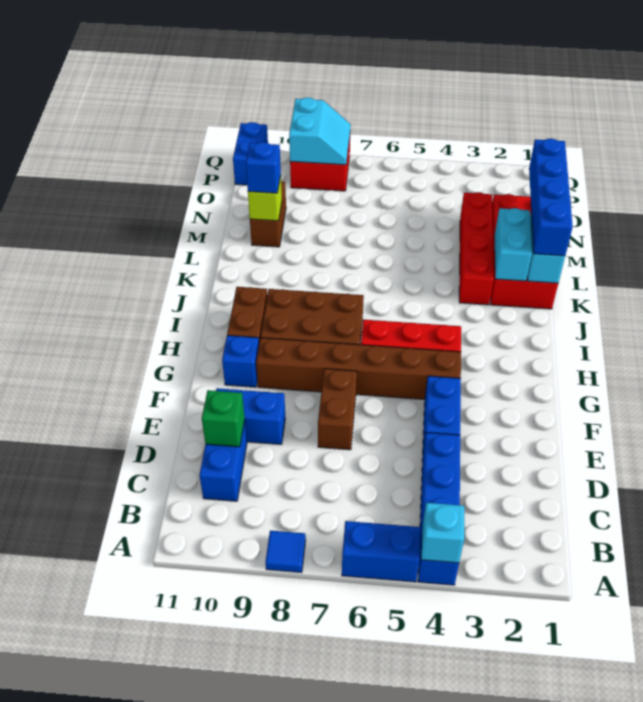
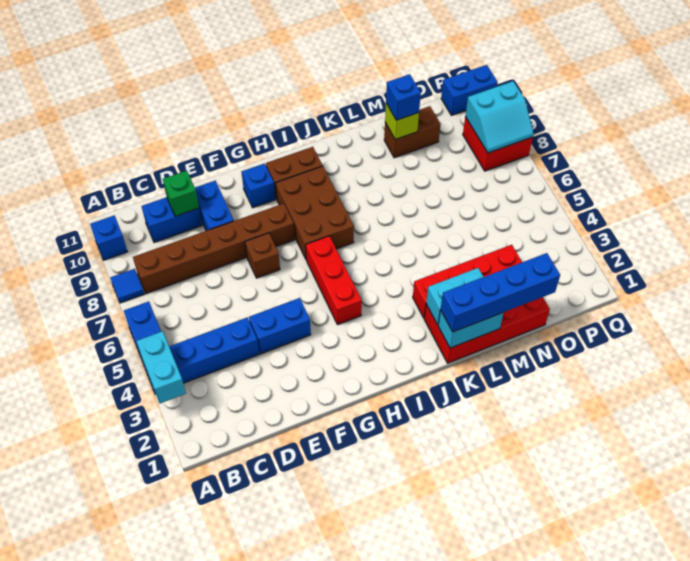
cyan brick A4 level 2 -> cyan brick A3:A4 level 2
none -> blue brick A10 level 1
brown brick E7:F7 level 1 -> brown brick F7 level 1
brown brick G4:G9 level 1 -> brown brick B8:G8 level 1

